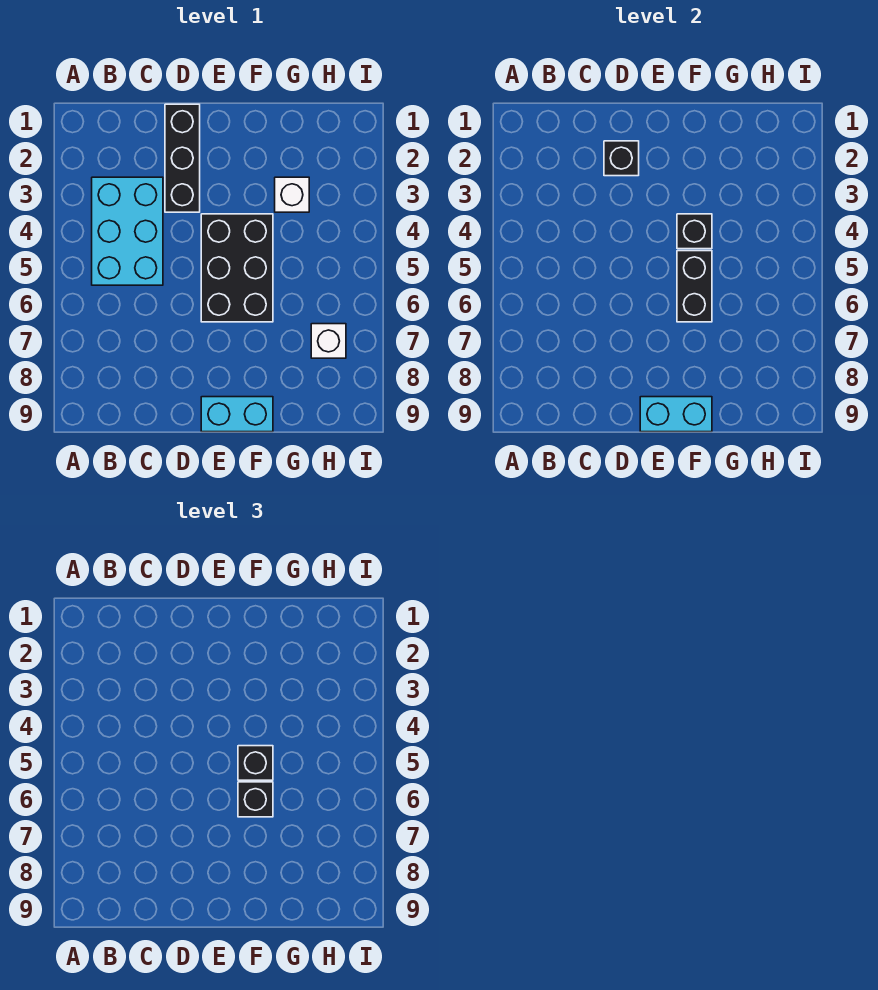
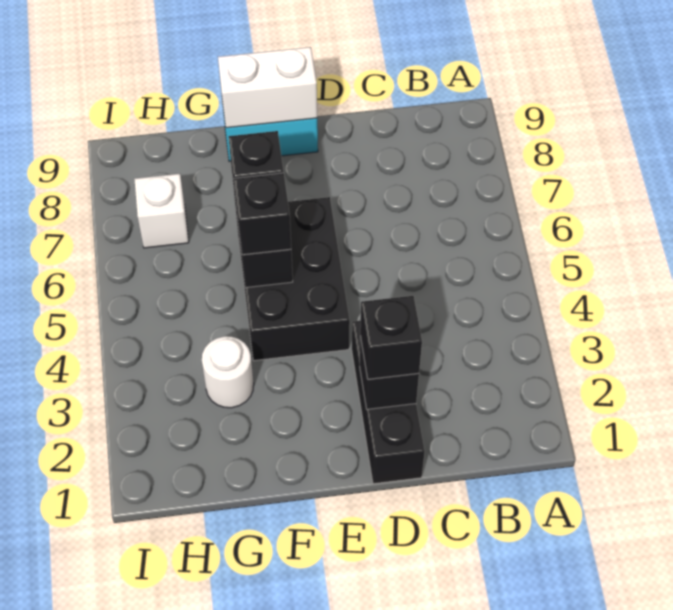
cyan brick B3:C5 level 1 -> none
cyan brick E9:F9 level 2 -> white brick E9:F9 level 2
black brick F4 level 2 -> black brick D2 level 3
white brick G3 level 1 -> white round brick G3 level 1

